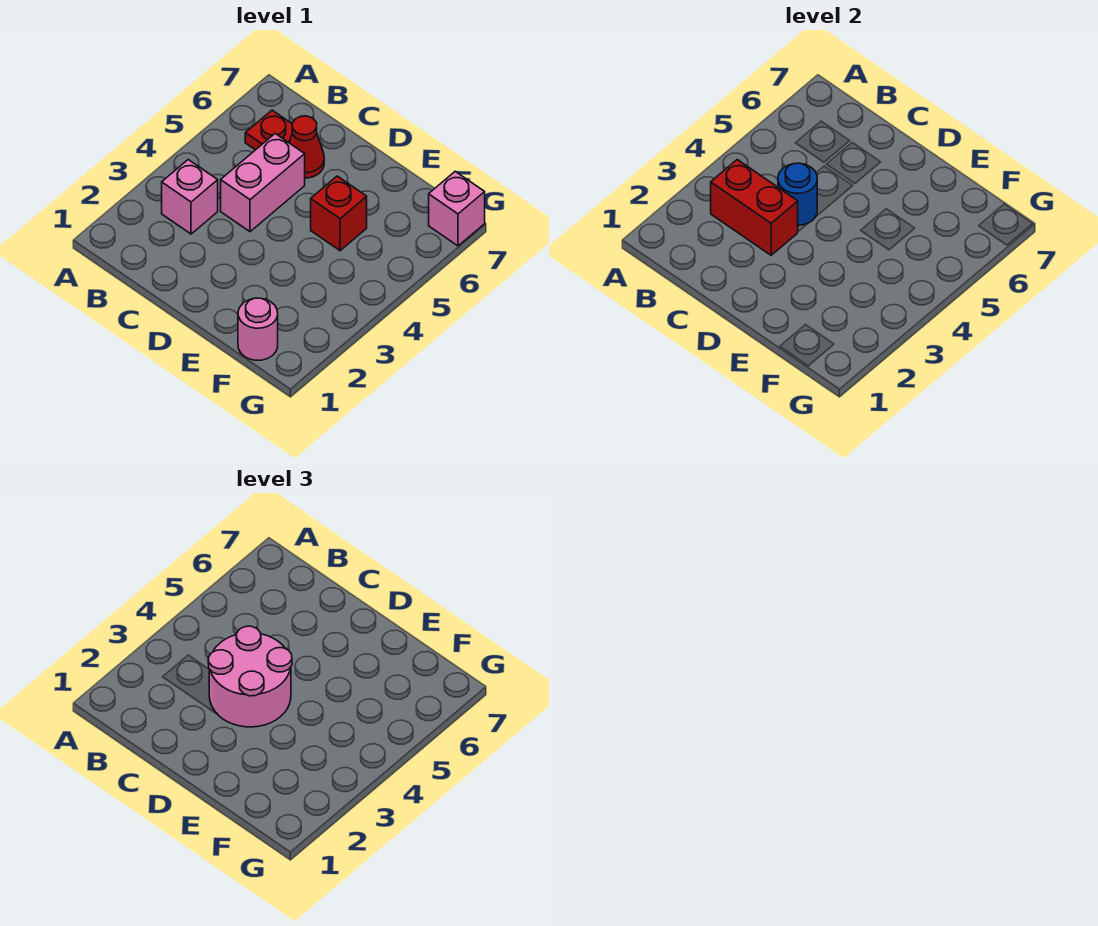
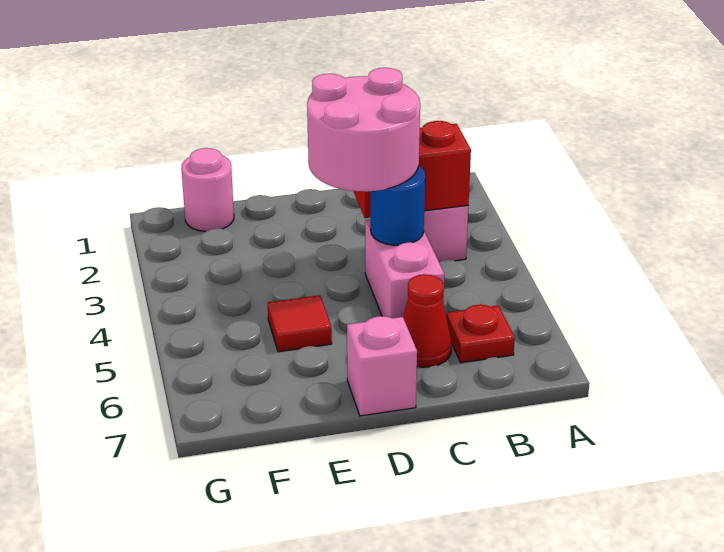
red brick E5 level 1 -> red tile E5 level 1
pink brick G7 level 1 -> pink brick D7 level 1

